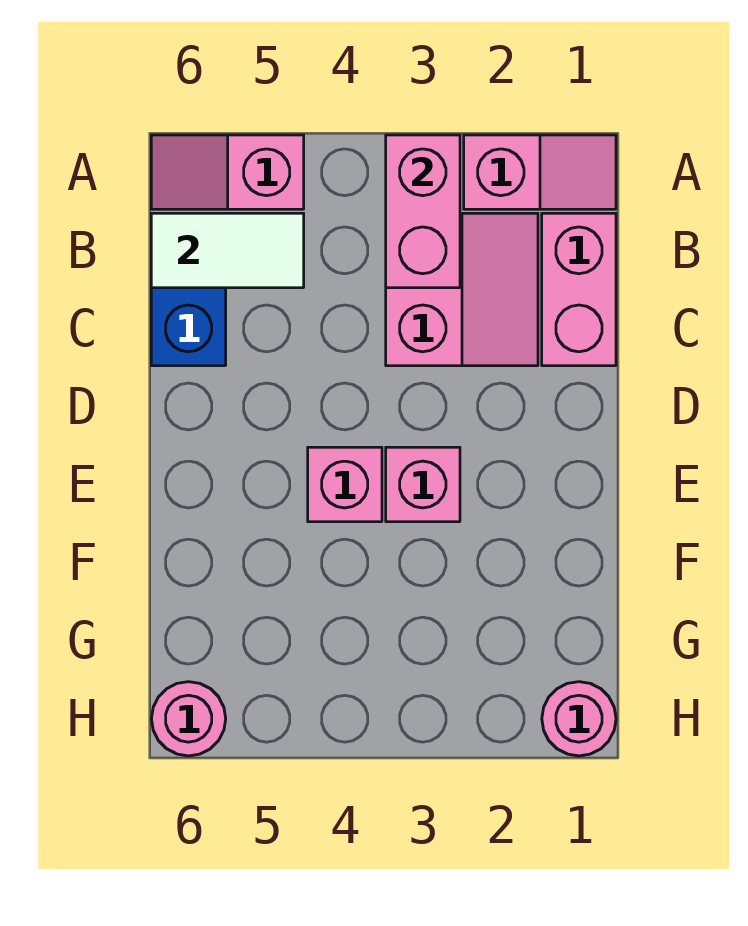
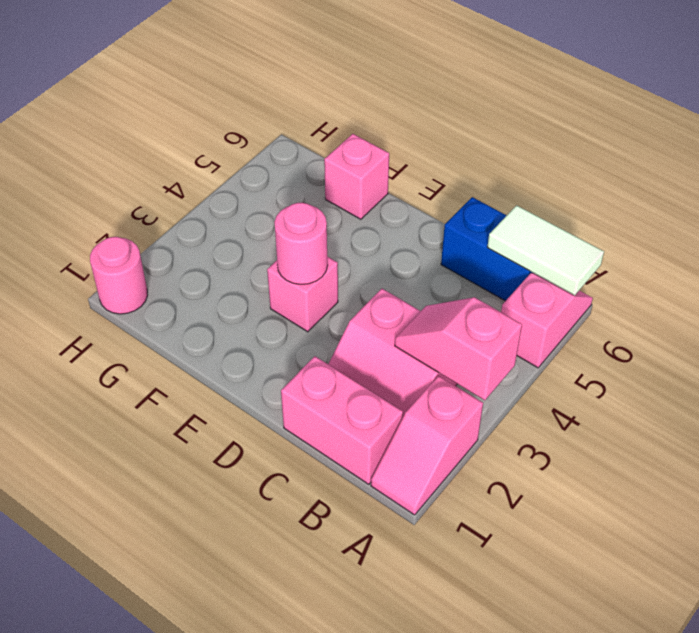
pink brick A3:B3 level 2 -> pink slope A3:B3 level 2 top A
white tile B5:B6 level 2 -> white tile A6:B6 level 2
pink brick E4 level 1 -> pink brick F6 level 1
pink round brick H6 level 1 -> pink round brick E3 level 2

